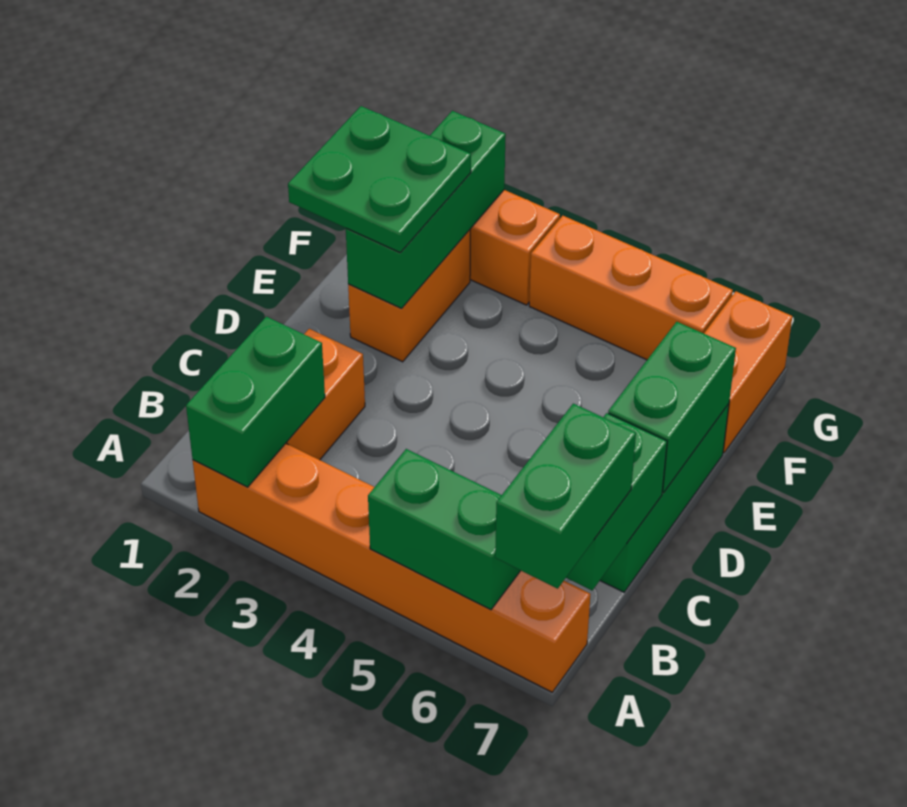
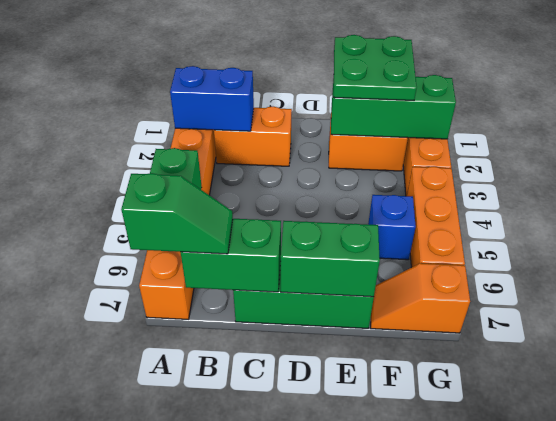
green brick A2:B2 level 2 -> blue brick A2:B2 level 2
green brick A7:B7 level 3 -> green slope A7:B7 level 3 top A
none -> blue brick F5 level 1
orange brick F7:G7 level 1 -> orange slope F7:G7 level 1 top G

